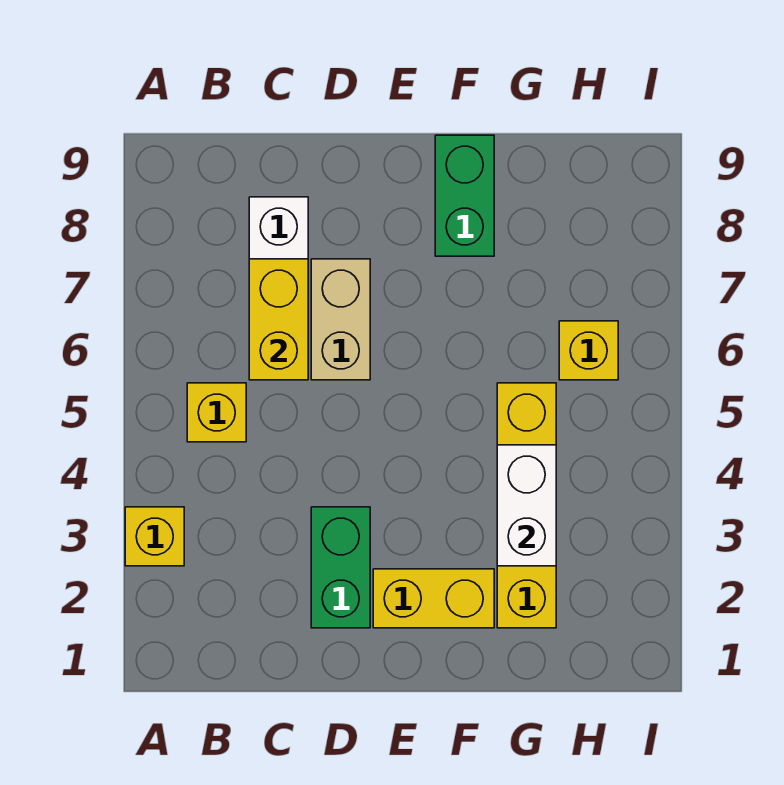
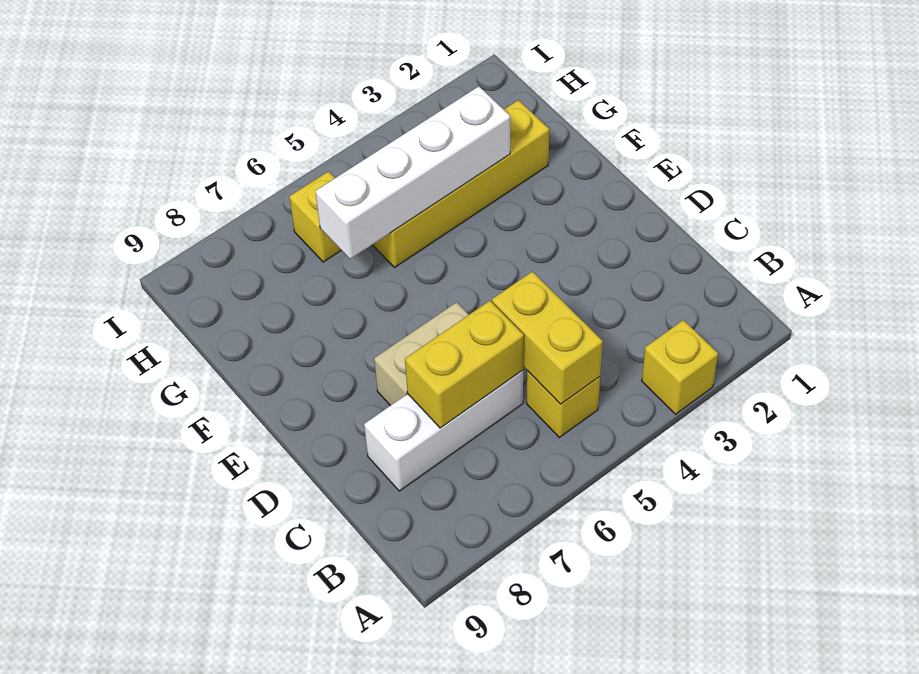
green brick D2:D3 level 1 -> none
yellow brick E2:F2 level 1 -> yellow brick B5:C5 level 2
green brick F8:F9 level 1 -> none
white brick G3:G4 level 2 -> white brick G3:G6 level 2

